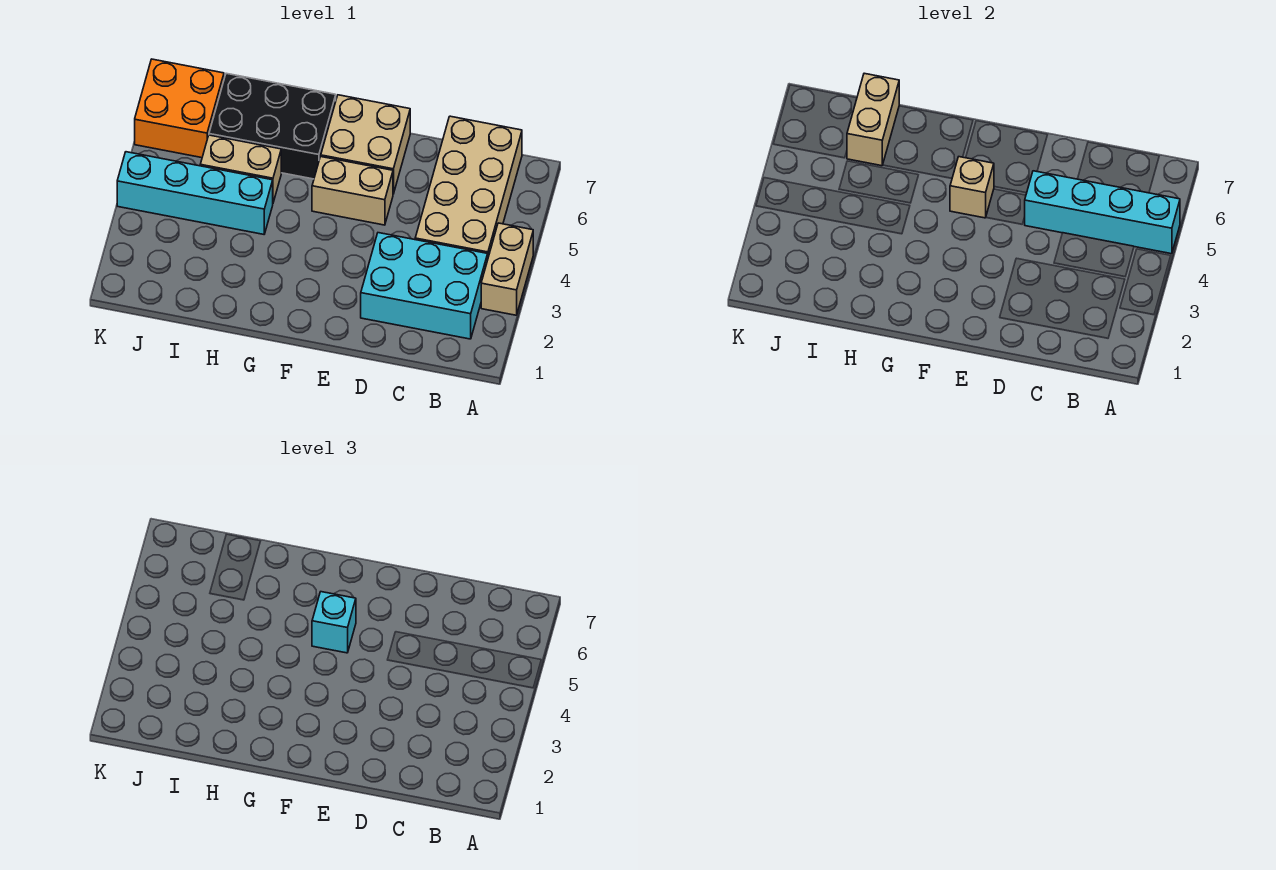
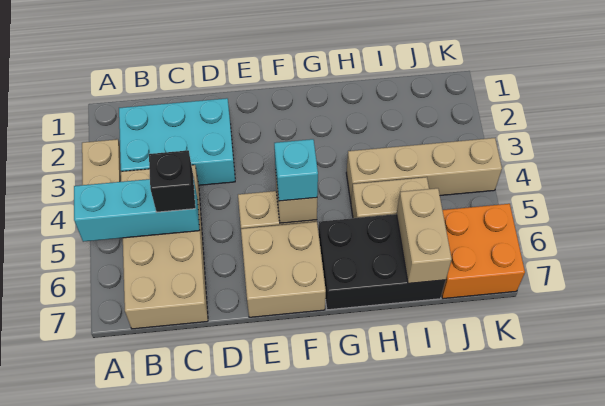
cyan brick A5:D5 level 2 -> cyan brick A5:C5 level 2
none -> black brick C5 level 3
cyan brick H4:K4 level 1 -> tan brick H4:K4 level 1

